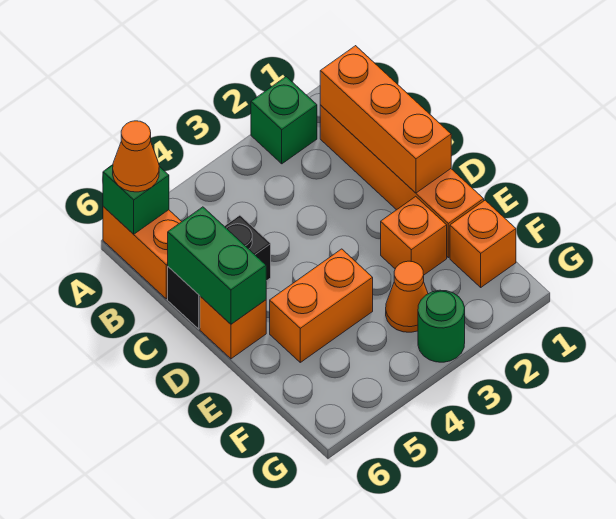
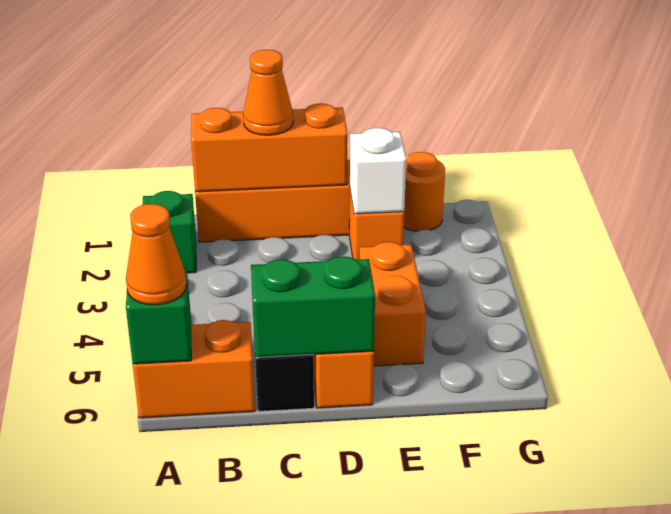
none -> white brick E2 level 2
orange brick F1 level 1 -> orange round brick F1 level 1
orange cone F3 level 1 -> orange cone C1 level 3
green round brick G3 level 1 -> none

